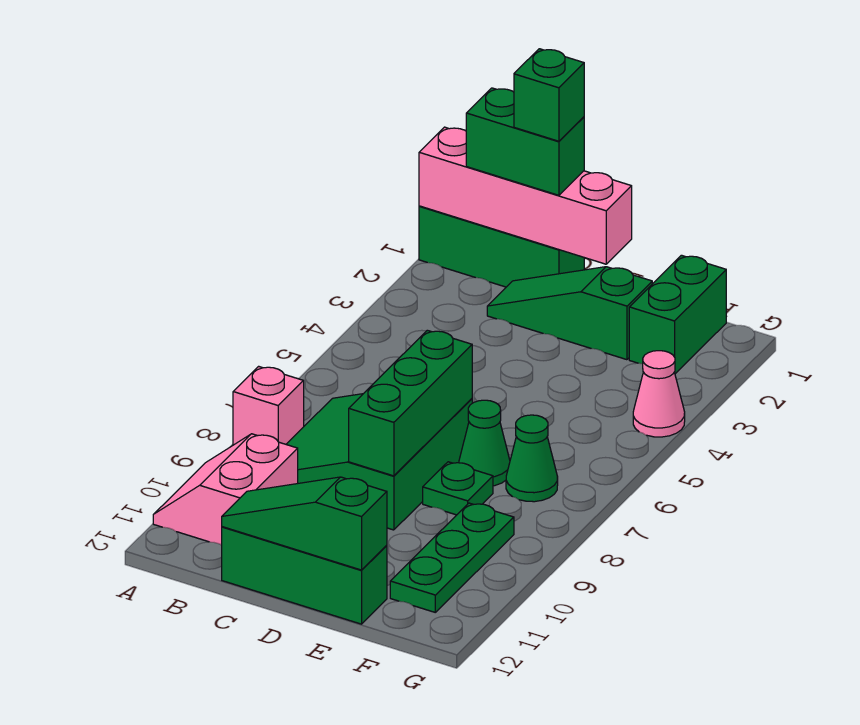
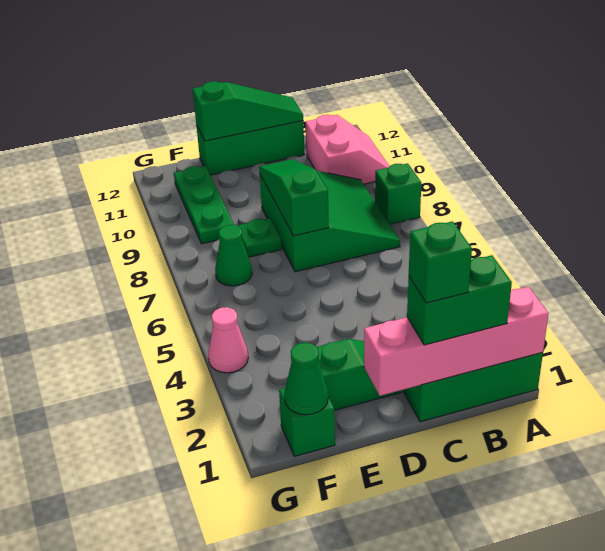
pink brick A8 level 1 -> green brick A8 level 1
green brick D7:D9 level 2 -> green slope D7:D9 level 2 top 7
green cone E7 level 1 -> green cone F1 level 2
green brick F1:F2 level 1 -> green brick F1 level 1

